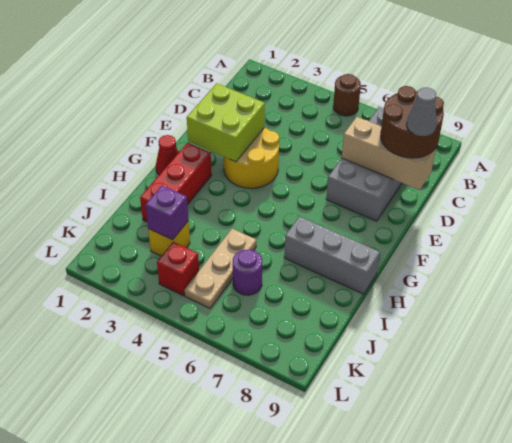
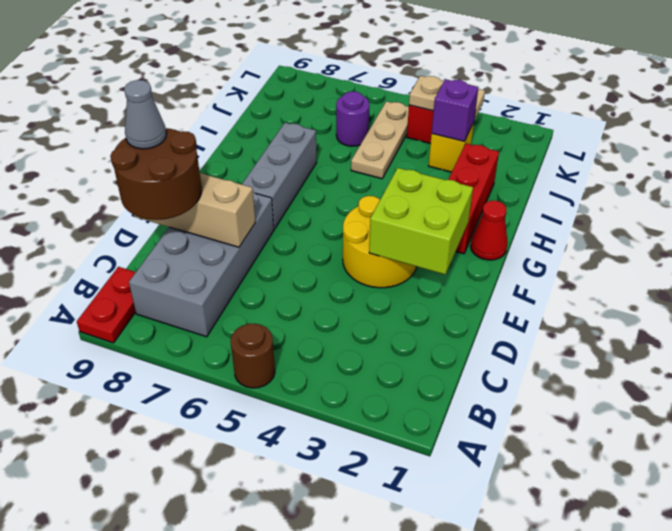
none -> red plate A9:B9 level 1
grey brick H7:H9 level 1 -> grey brick F7:H7 level 1
none -> tan plate K3:K4 level 2

